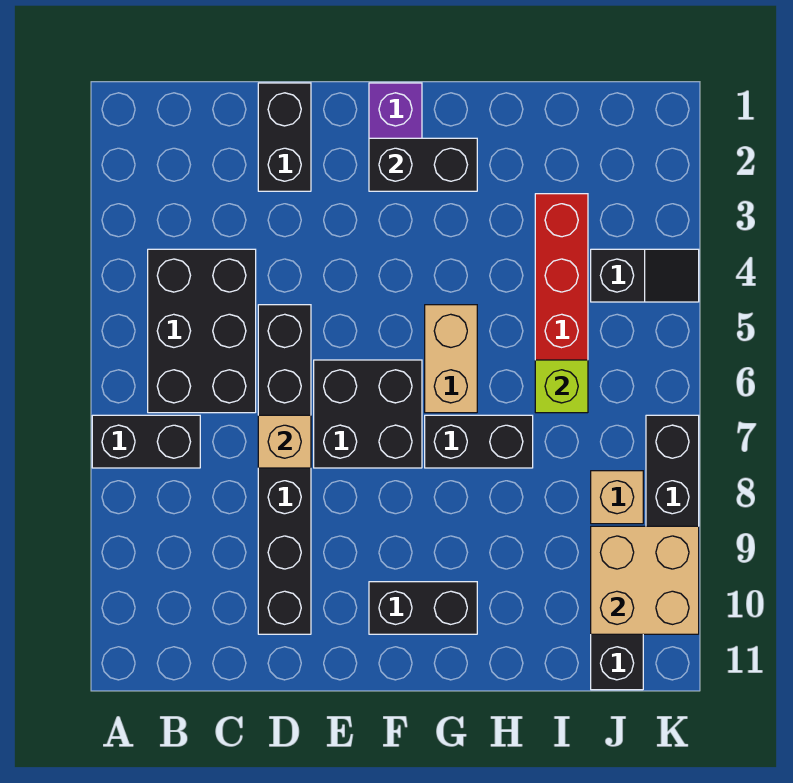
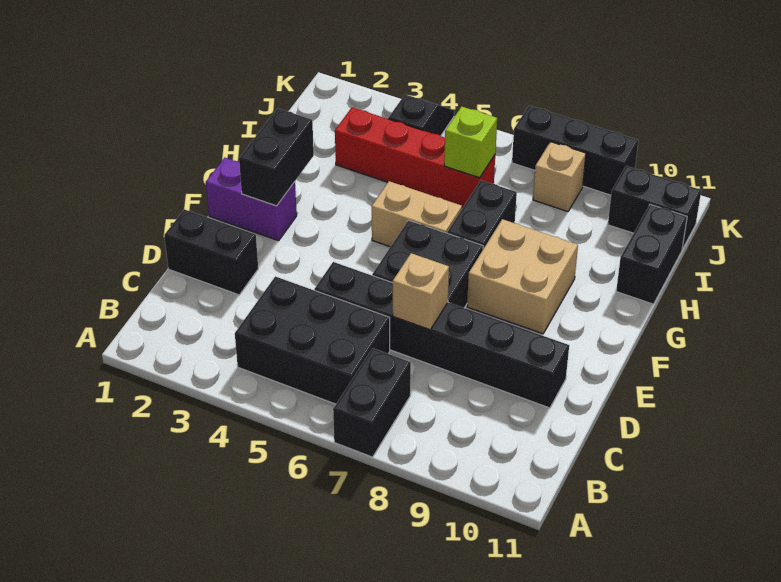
black brick F10:G10 level 1 -> black brick H11:I11 level 1
tan brick J9:K10 level 2 -> tan brick F8:G9 level 1

